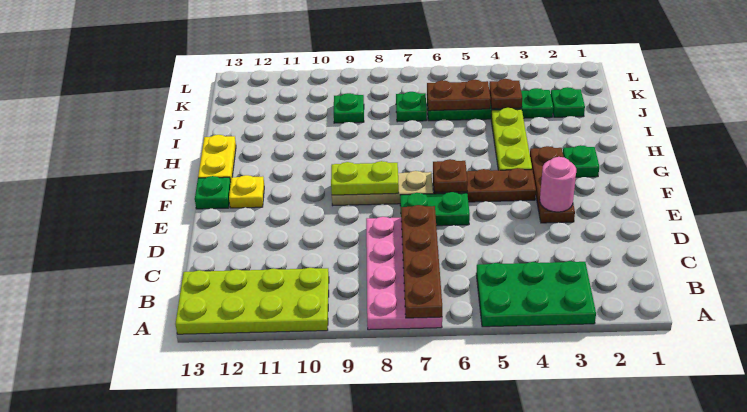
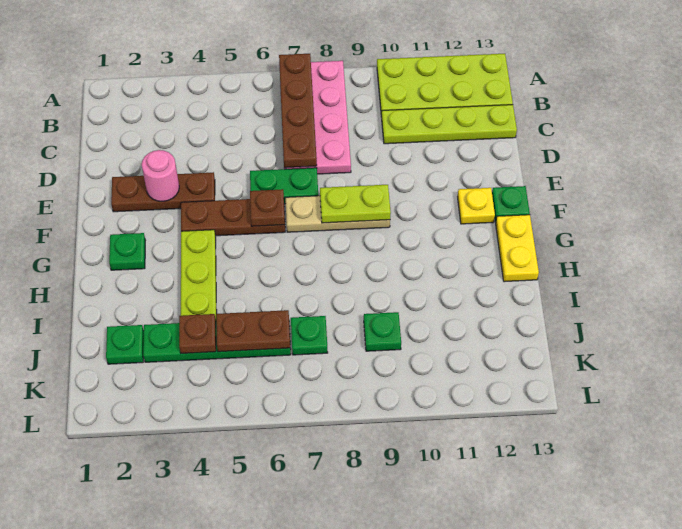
green plate A3:B5 level 1 -> none
none -> lime plate C10:C13 level 1
brown plate E3:G3 level 1 -> brown plate E2:E4 level 1

